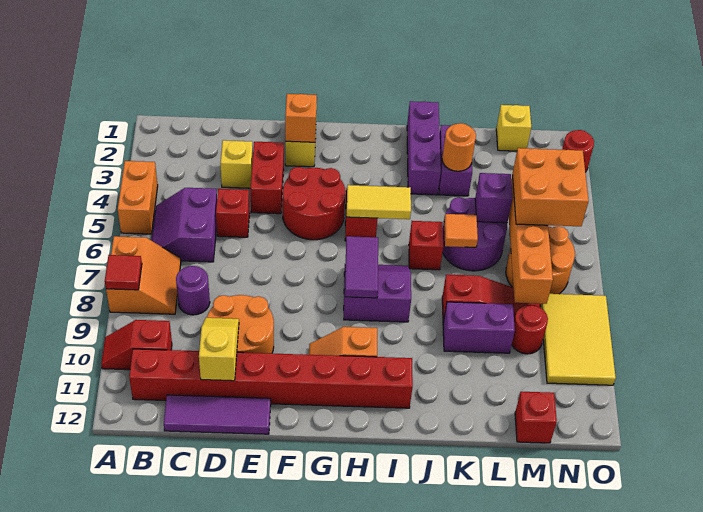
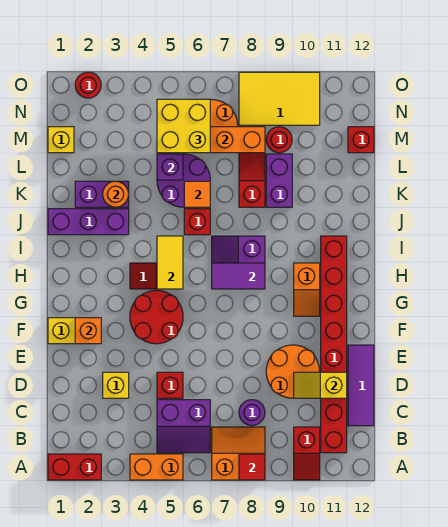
red brick E3:E4 level 1 -> red brick A1:A2 level 1
orange brick M5:N6 level 3 -> yellow brick M5:N6 level 3

